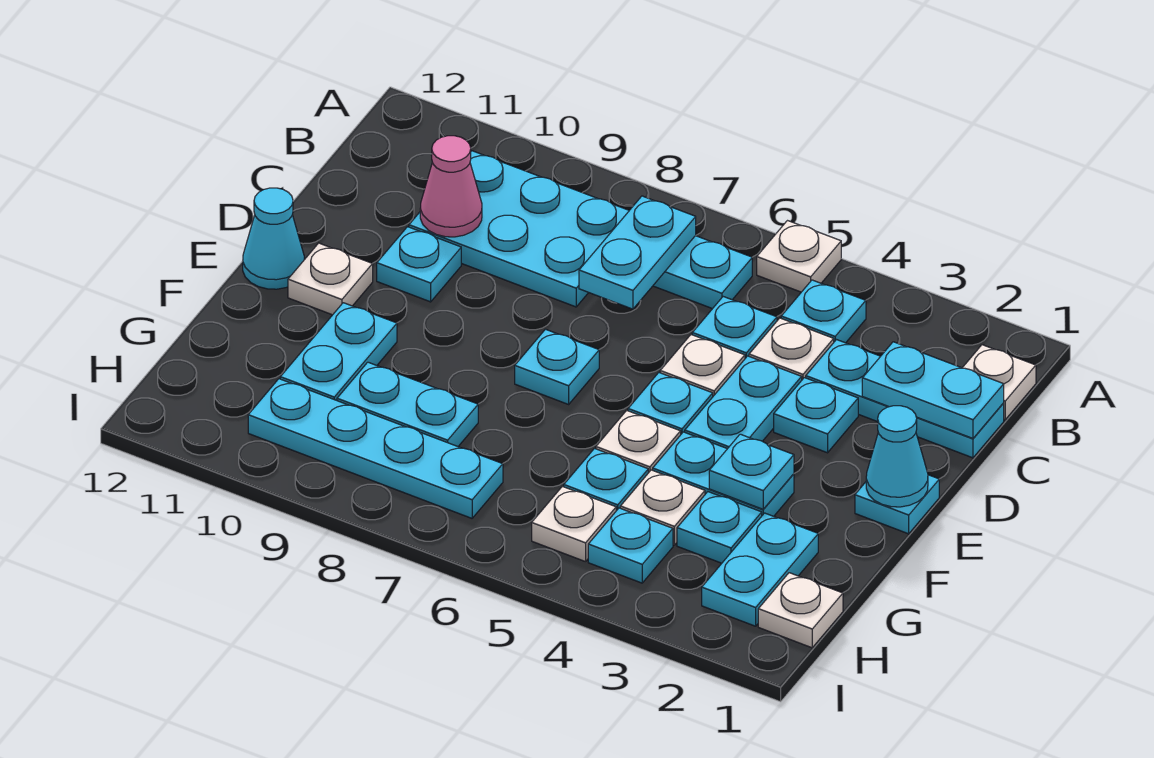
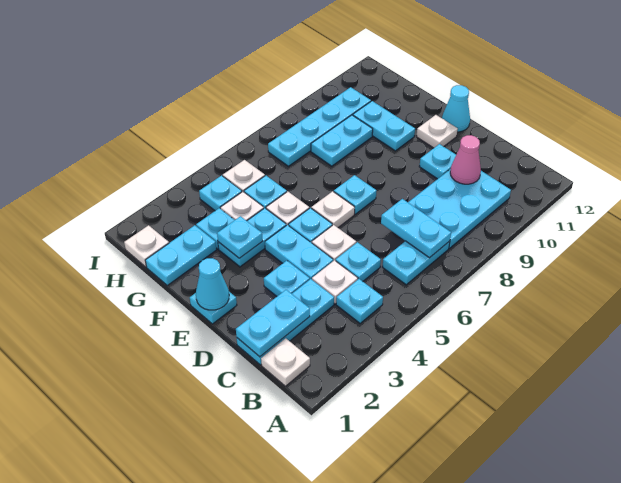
white plate A5 level 1 -> white plate E6 level 1
cyan plate G2:H2 level 1 -> cyan plate G1:G2 level 1

